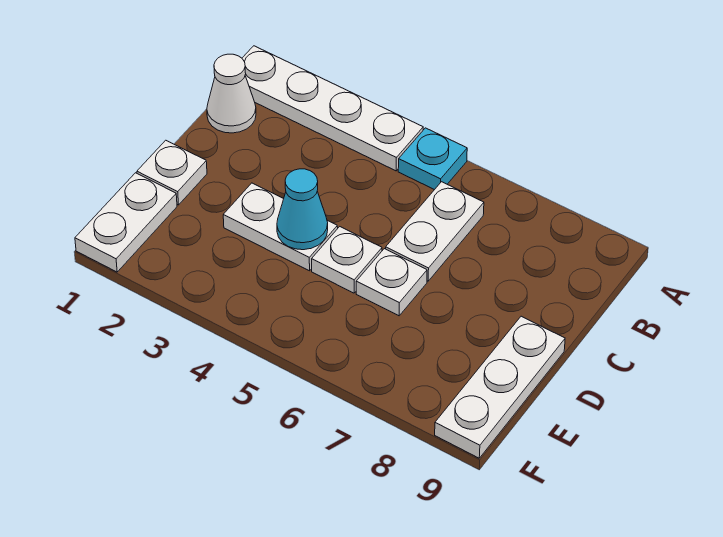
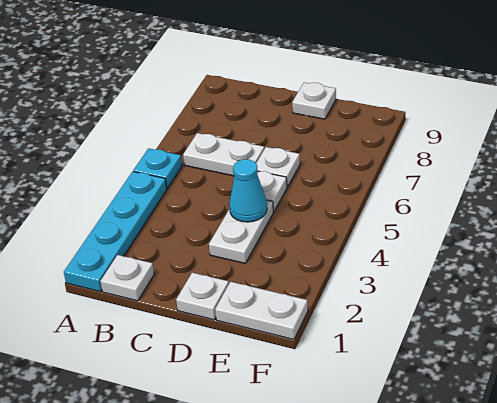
white plate A1:A4 level 1 -> cyan plate A1:A4 level 1
white cone B1 level 1 -> white plate B1 level 1
white plate D9:F9 level 1 -> white plate D9 level 1

